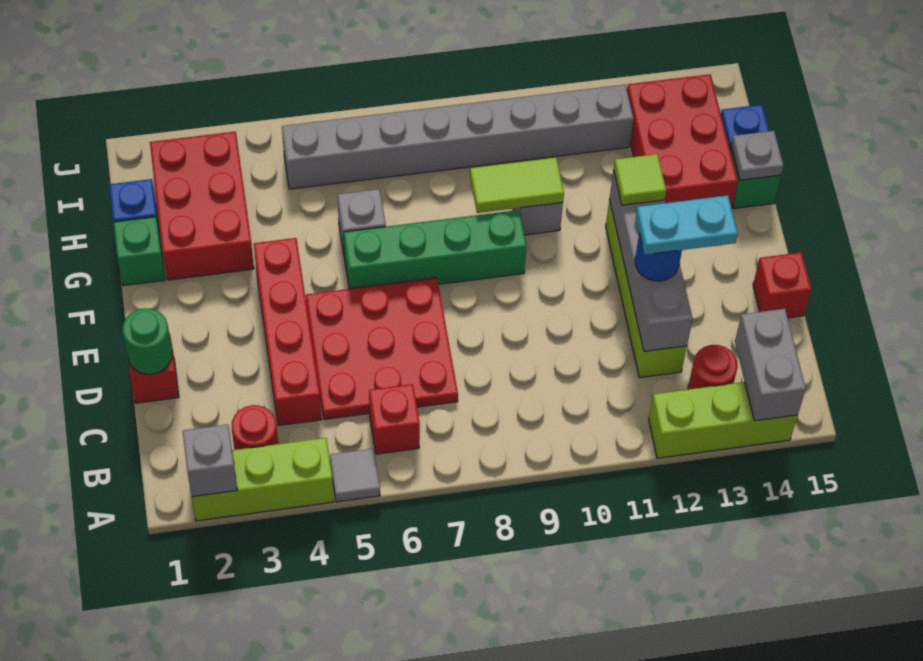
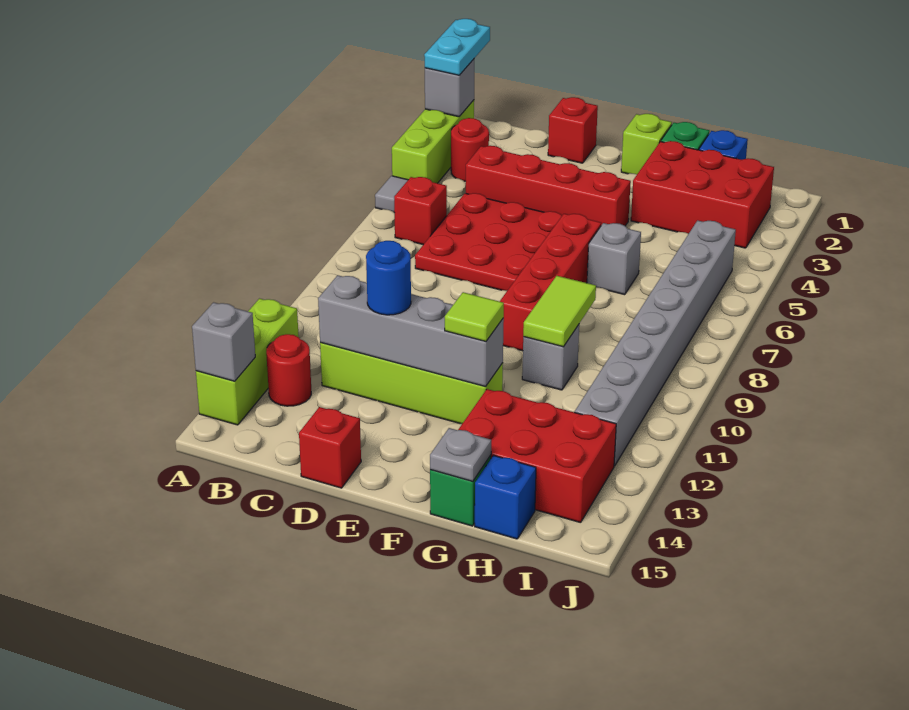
grey brick A14:B14 level 2 -> grey brick A14 level 2
green round brick D1 level 2 -> none
cyan plate D12:D13 level 4 -> cyan plate A1:A2 level 3
none -> lime brick F1 level 1
green brick F6:F9 level 1 -> red brick F6:F9 level 1

